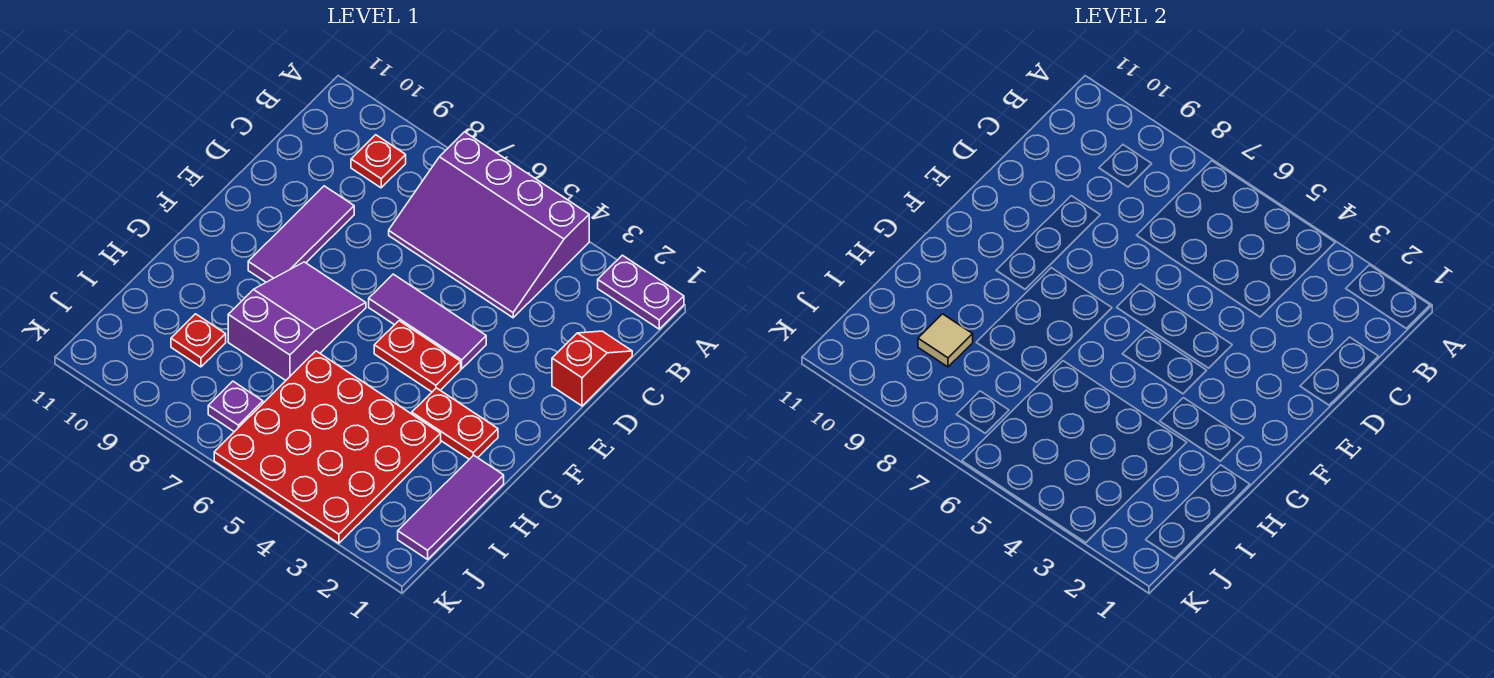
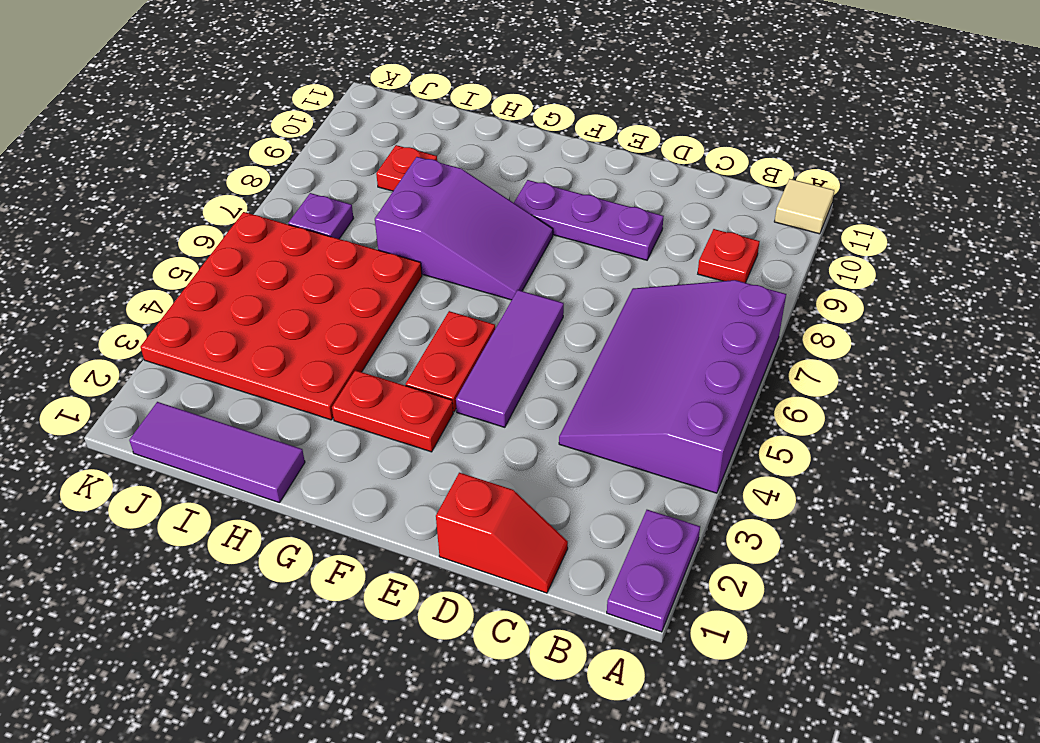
purple tile D9:F9 level 1 -> purple plate D9:F9 level 1
red plate G2:G3 level 1 -> red plate F3:G3 level 1
tan tile I9 level 2 -> tan tile A11 level 1

